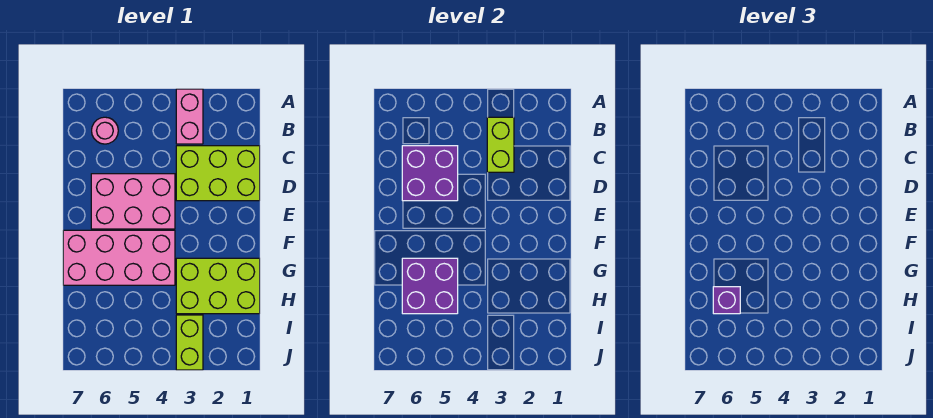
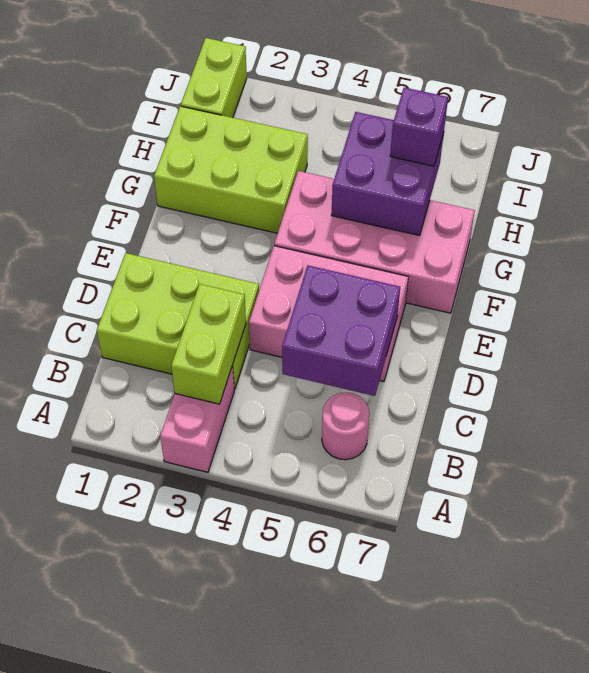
lime brick I3:J3 level 1 -> lime brick I1:J1 level 1

